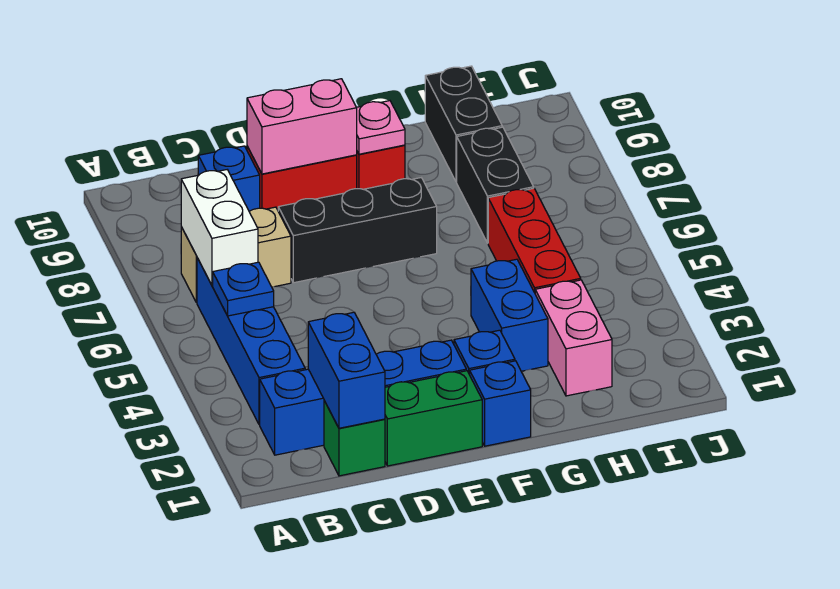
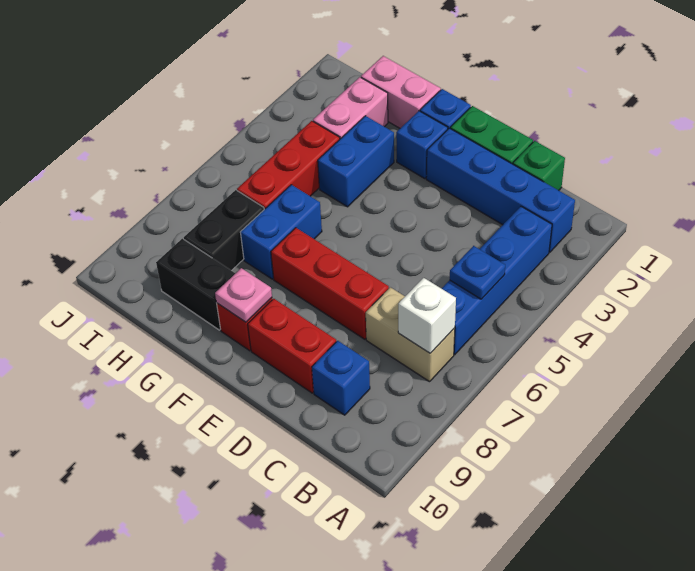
white brick B6:B7 level 2 -> white brick B7 level 2
blue brick C1:C2 level 2 -> blue brick G6:G7 level 1
black brick D7:F7 level 1 -> red brick D7:F7 level 1
pink brick D9:E9 level 2 -> pink brick G1:H1 level 1
black brick H9:H10 level 1 -> black brick G9:H9 level 1

